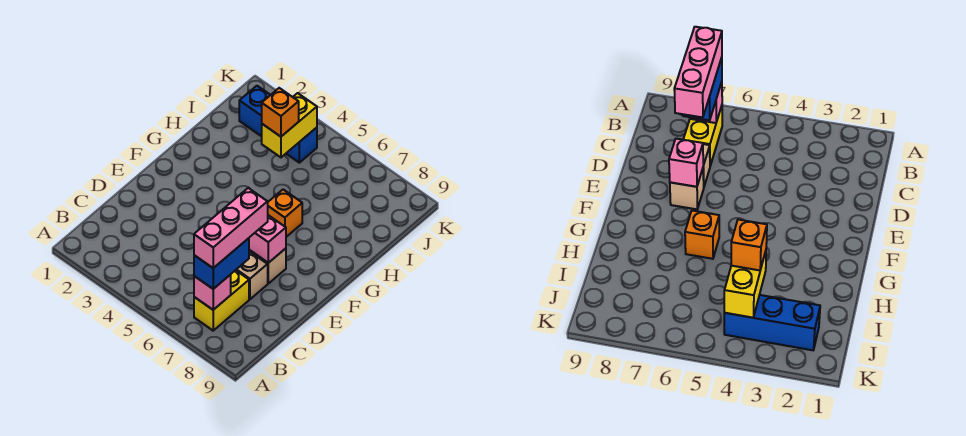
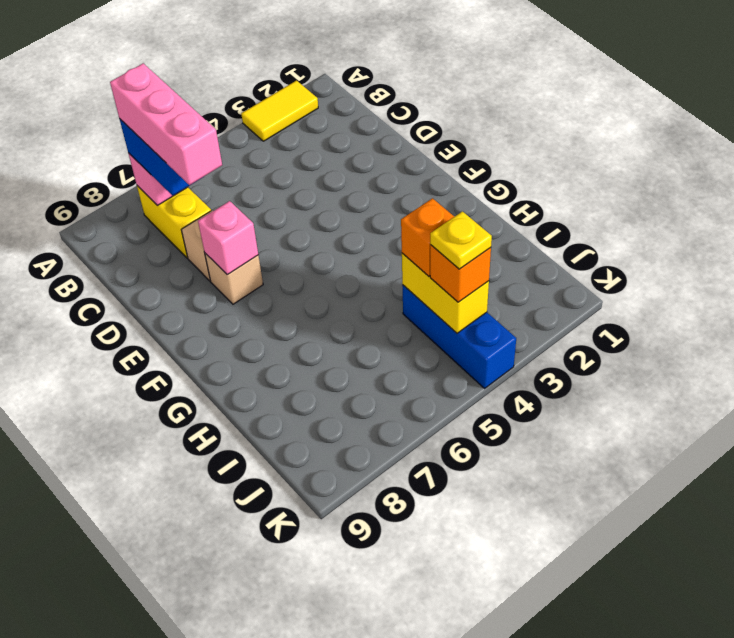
none -> yellow tile A2:A3 level 1
orange brick G6 level 1 -> orange brick J4 level 3
blue brick J2:J4 level 1 -> blue brick I4:K4 level 1
none -> yellow plate J4 level 4

